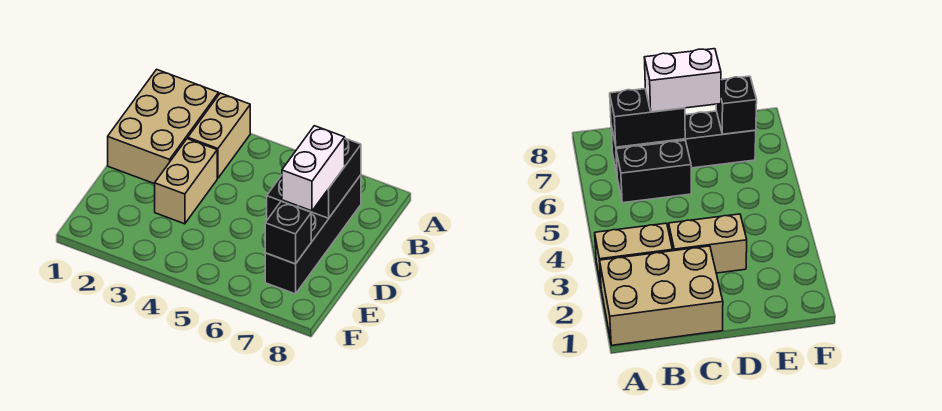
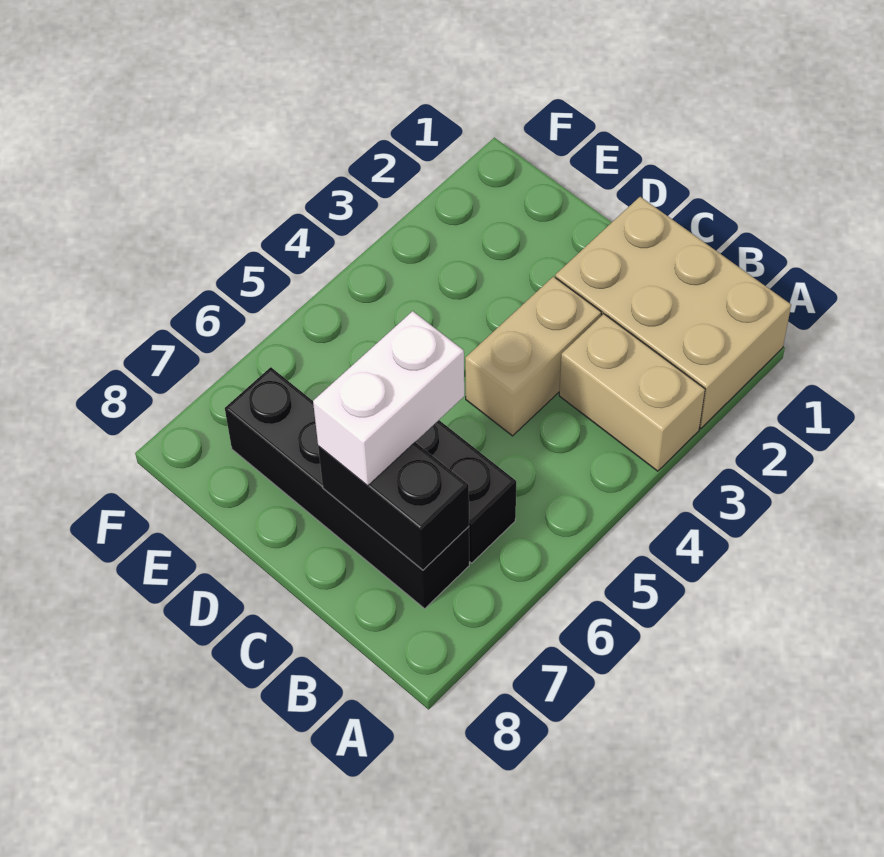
tan brick C3:D3 level 1 -> tan brick C3:C4 level 1
white brick C7:D7 level 3 -> white brick C6:C7 level 3
black brick E7 level 2 -> none

